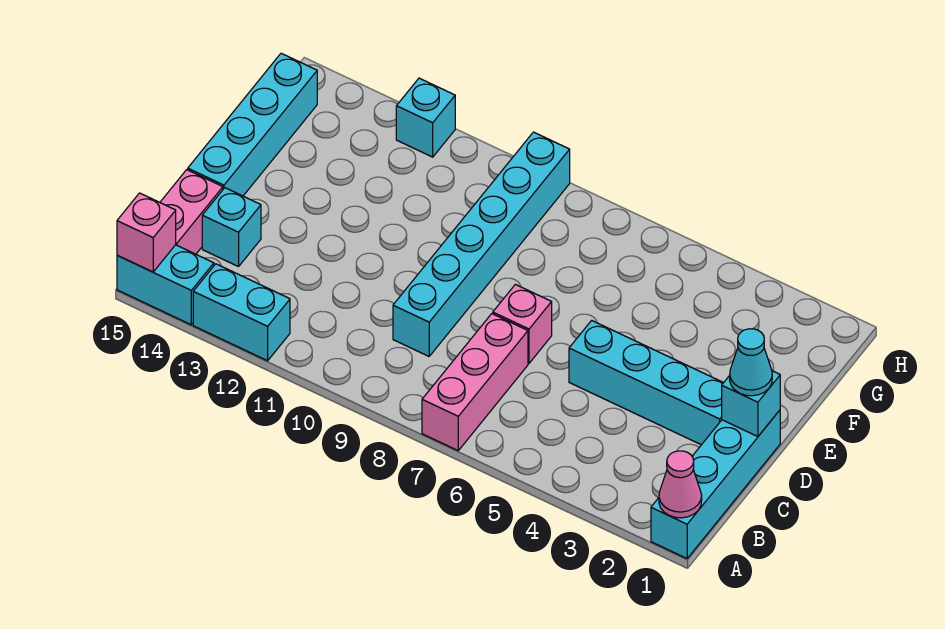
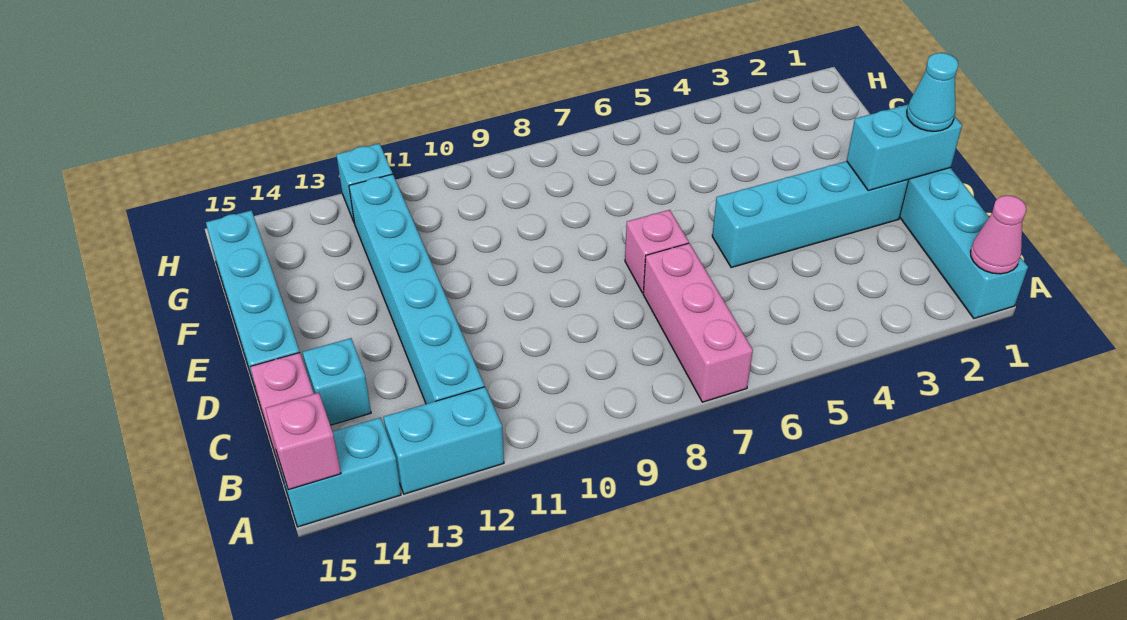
cyan brick C9:H9 level 1 -> cyan brick B12:G12 level 1
cyan brick D1 level 2 -> cyan brick D1:D2 level 2

